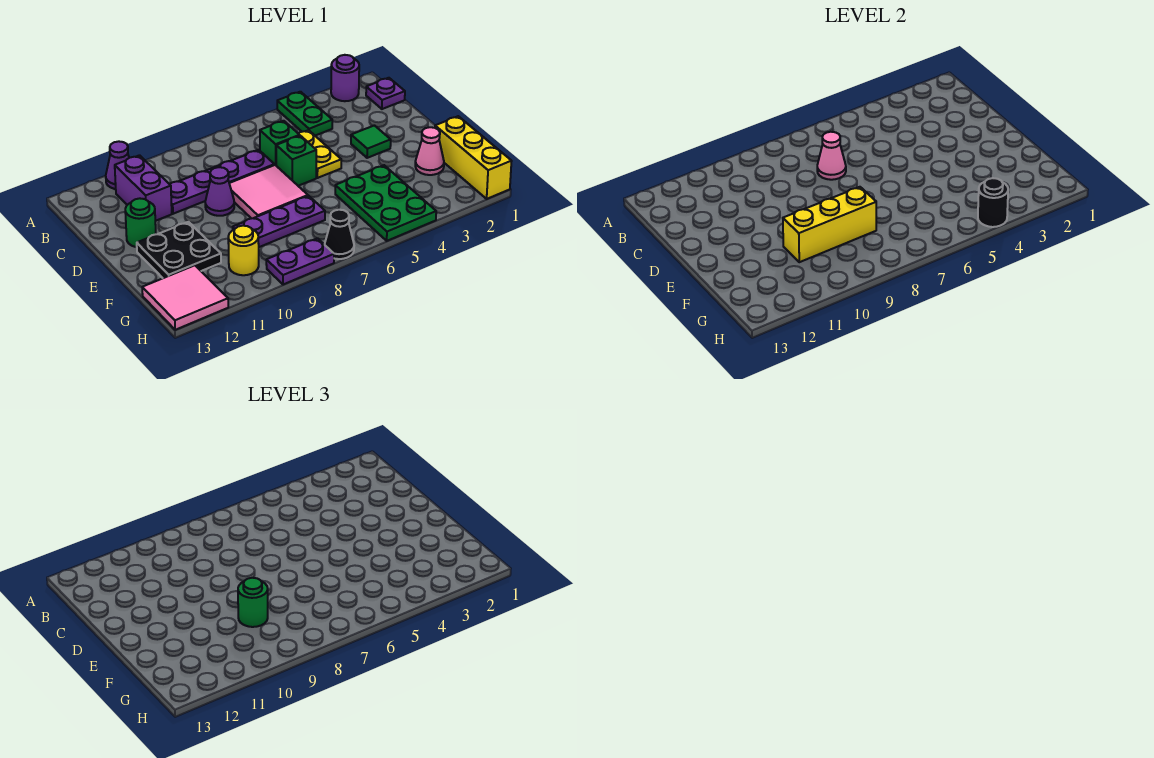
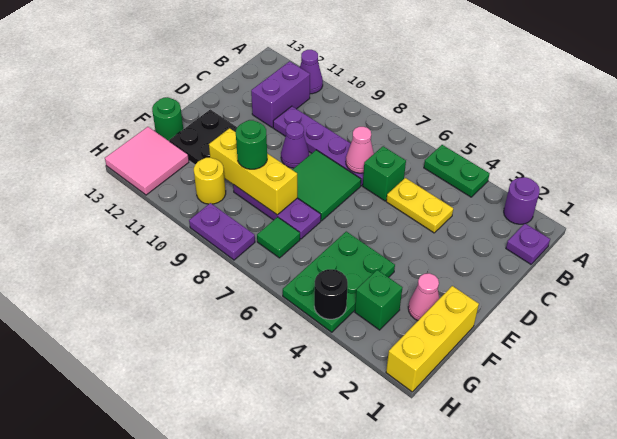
green plate A4:B4 level 1 -> green plate A4:A5 level 1
yellow plate C5:D5 level 1 -> yellow plate C4:C5 level 1
green tile D3 level 1 -> green tile G7 level 1
green brick D6 level 1 -> green brick G3 level 1
pink tile D7:E8 level 1 -> green tile D7:E8 level 1
green round brick D12 level 1 -> green round brick F13 level 1
black cone H7 level 1 -> none

